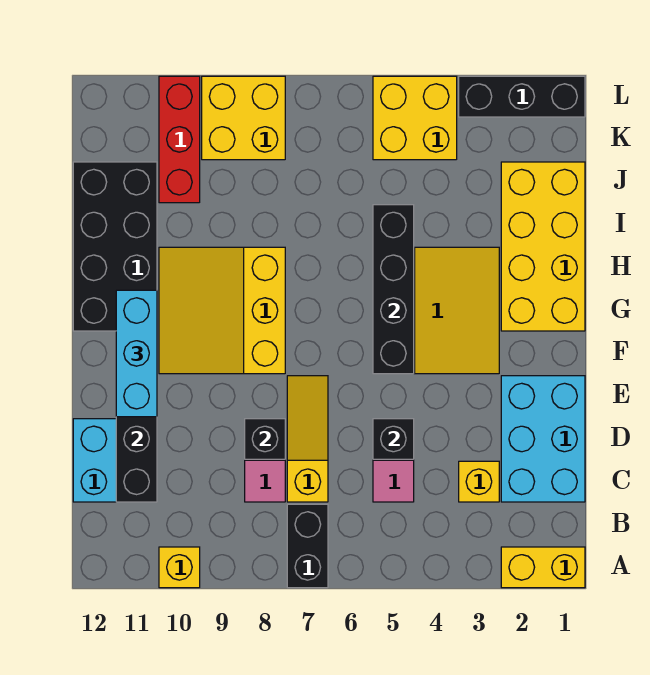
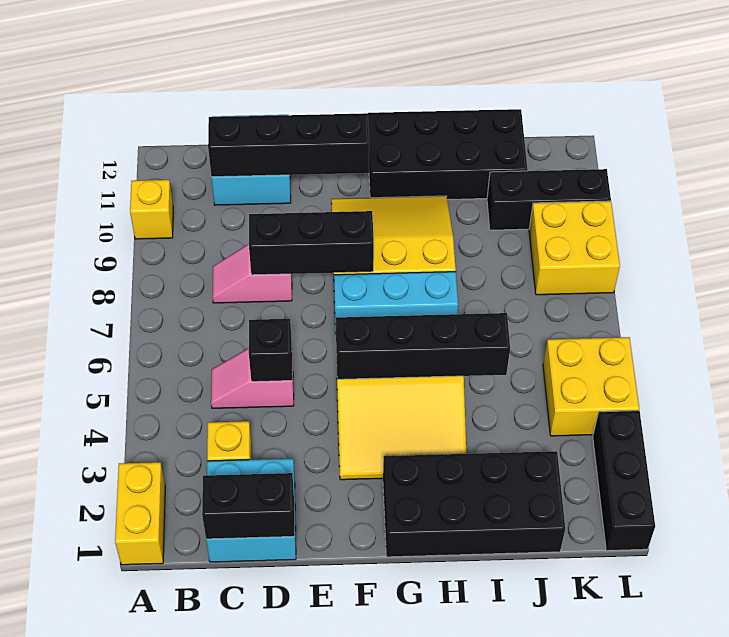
black brick A7:B7 level 1 -> black brick C1:D1 level 2
cyan brick C1:E2 level 1 -> cyan brick C1:D2 level 1
yellow slope C7:E7 level 1 top C -> none
black brick D8 level 2 -> black brick D8:F8 level 2
cyan brick E11:G11 level 3 -> cyan brick F7:H7 level 1
yellow brick G1:J2 level 1 -> black brick G1:J2 level 1
red brick J10:L10 level 1 -> black brick J10:L10 level 1

